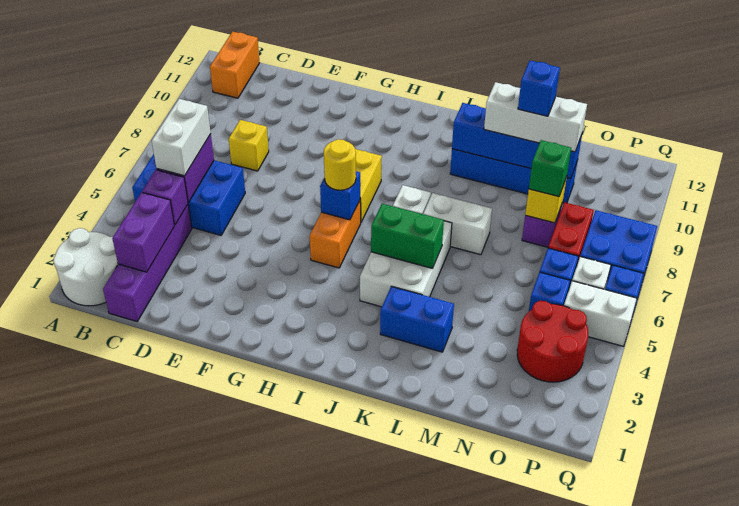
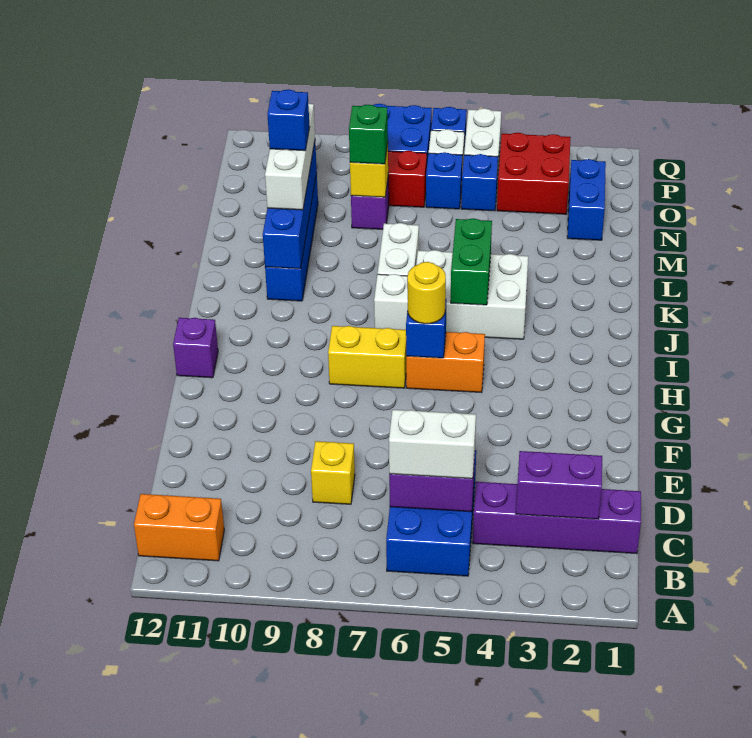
white round brick A1:B2 level 1 -> none
purple brick C4 level 2 -> purple brick H12 level 1
blue brick K3:L3 level 1 -> blue brick N2:O2 level 1
red round brick O3:P4 level 1 -> red brick O3:P4 level 1

